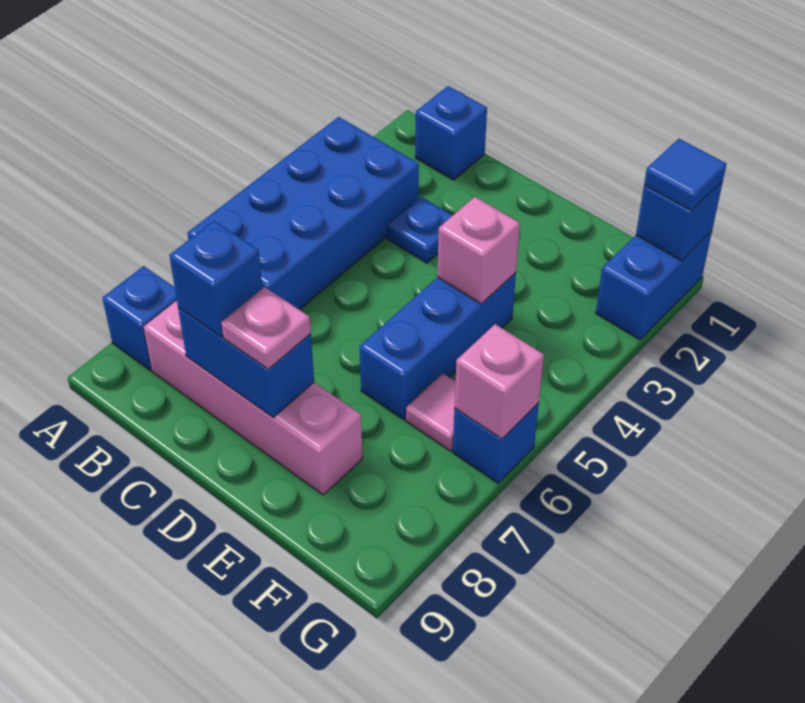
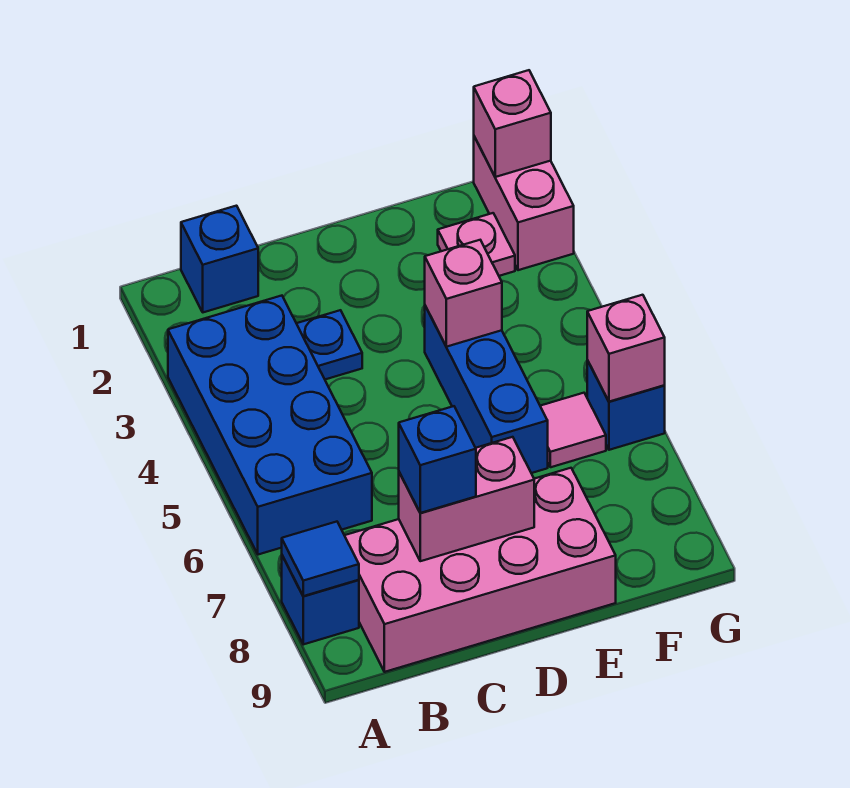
pink brick B8:E8 level 1 -> pink brick B8:E9 level 1
blue brick C8:D8 level 2 -> pink brick C8:D8 level 2
pink plate D8 level 3 -> pink plate F2 level 1
blue brick G1:G2 level 1 -> pink brick G1:G2 level 1
blue brick G1 level 2 -> pink brick G1 level 2
blue tile G1 level 3 -> blue tile A8 level 2

